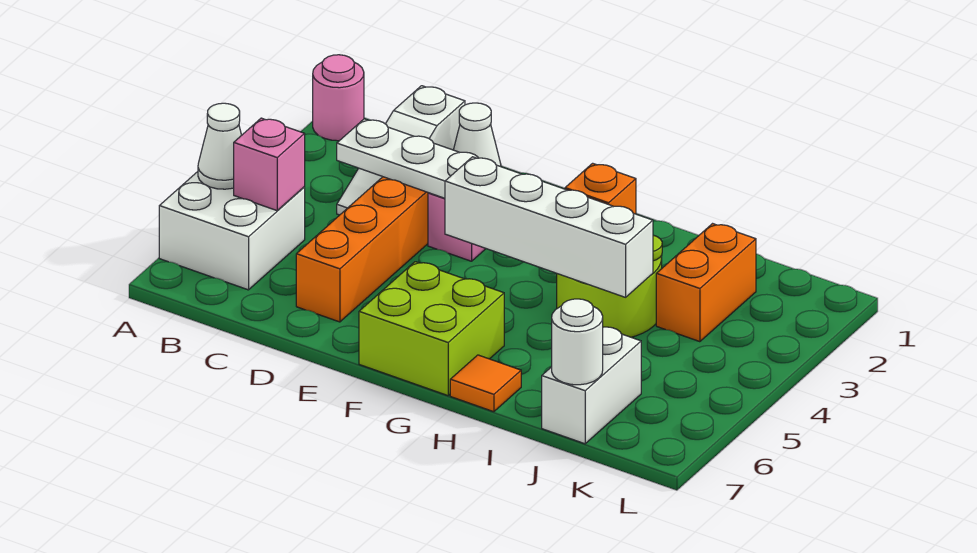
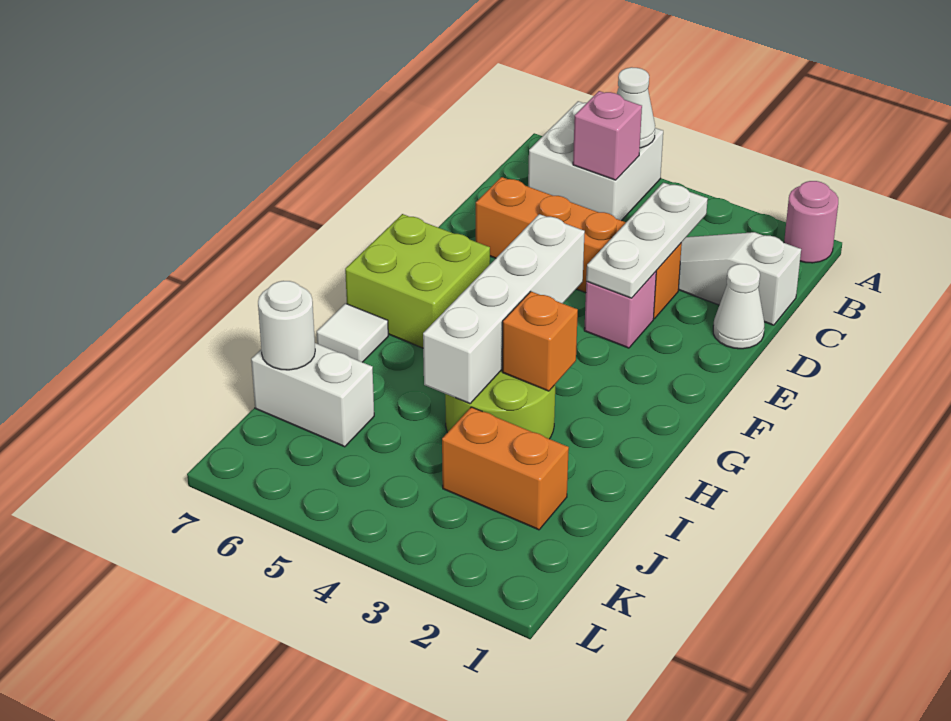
orange tile H7 level 1 -> white tile H7 level 1

